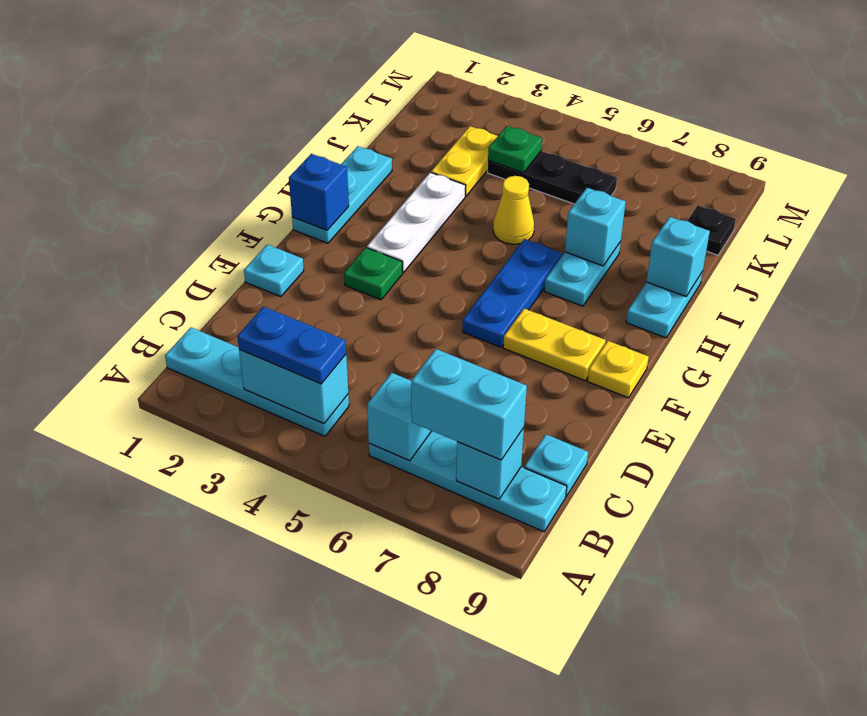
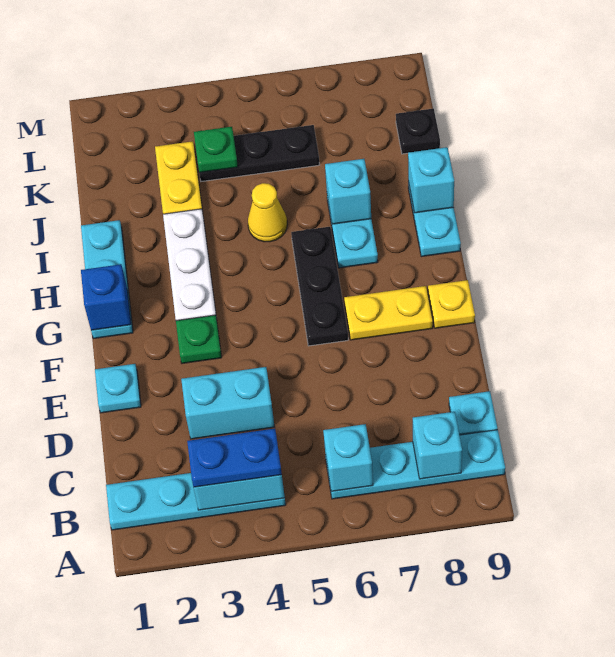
cyan brick B7:B8 level 3 -> cyan brick D3:D4 level 1
blue plate F6:H6 level 1 -> black plate F6:H6 level 1

